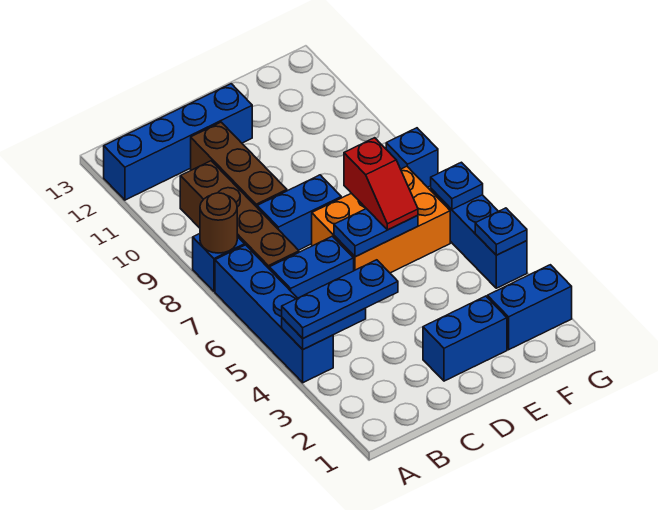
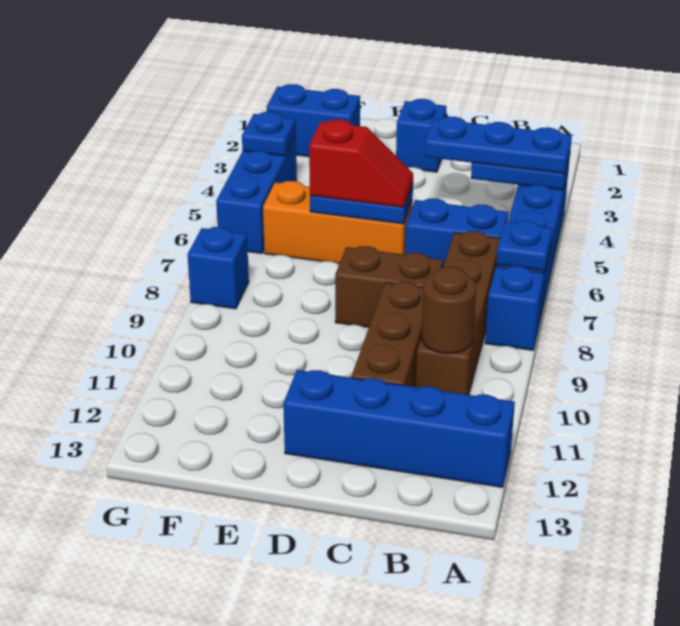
brown round brick A8 level 2 -> brown round brick B10 level 2
blue brick C8:D8 level 1 -> brown brick C8:D8 level 1
blue brick D2:E2 level 1 -> blue brick D2 level 1
orange brick D6:F7 level 1 -> orange brick D6:F6 level 1
red slope E6:E7 level 3 top 7 -> red slope D6:E6 level 3 top E
blue plate G6 level 2 -> blue plate A7 level 2

